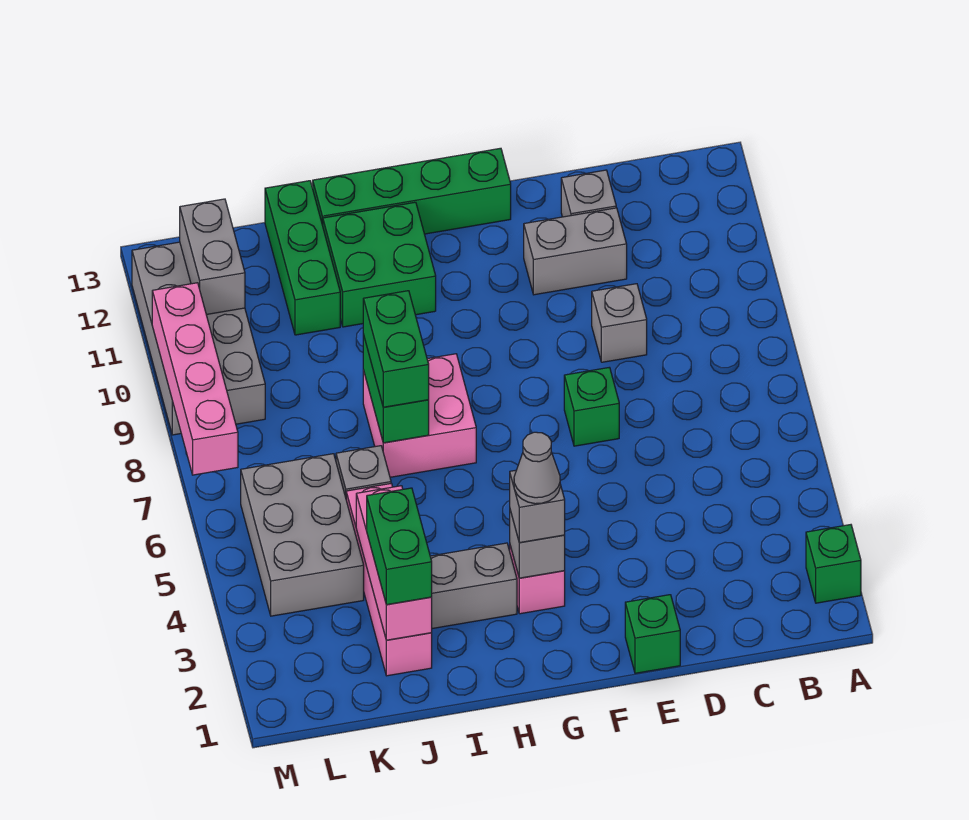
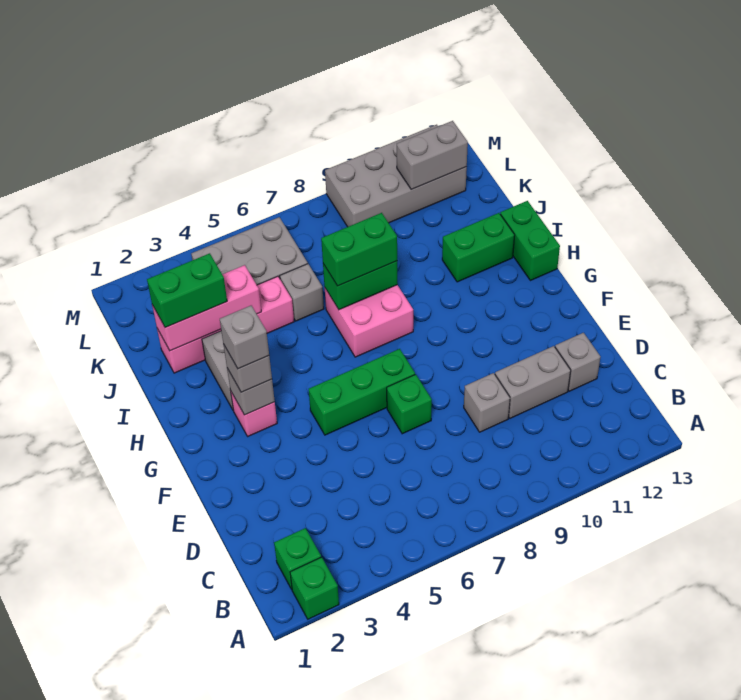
grey brick D11:E11 level 1 -> grey brick D10:D11 level 1
green brick E1 level 1 -> green brick B2 level 1
green brick F13:I13 level 1 -> green brick H13:I13 level 1
grey cone G3 level 4 -> grey brick G3 level 4
green brick H11:I12 level 1 -> green brick I11:I12 level 1
green brick J11:J13 level 1 -> green brick F5:F7 level 1
pink brick M7:M10 level 2 -> none

